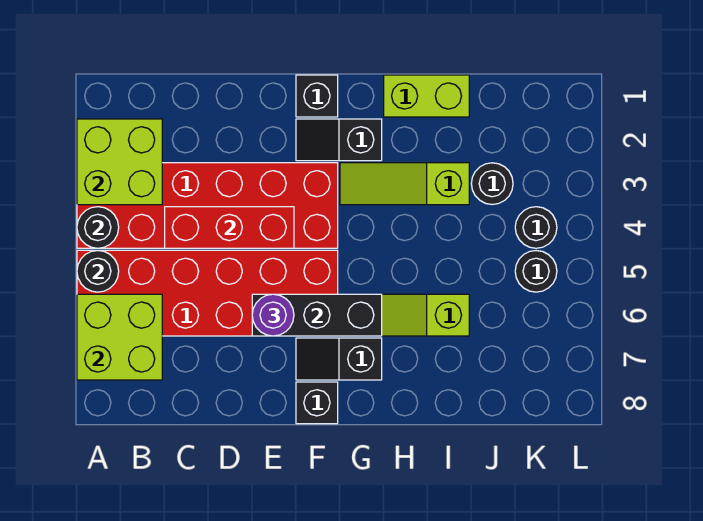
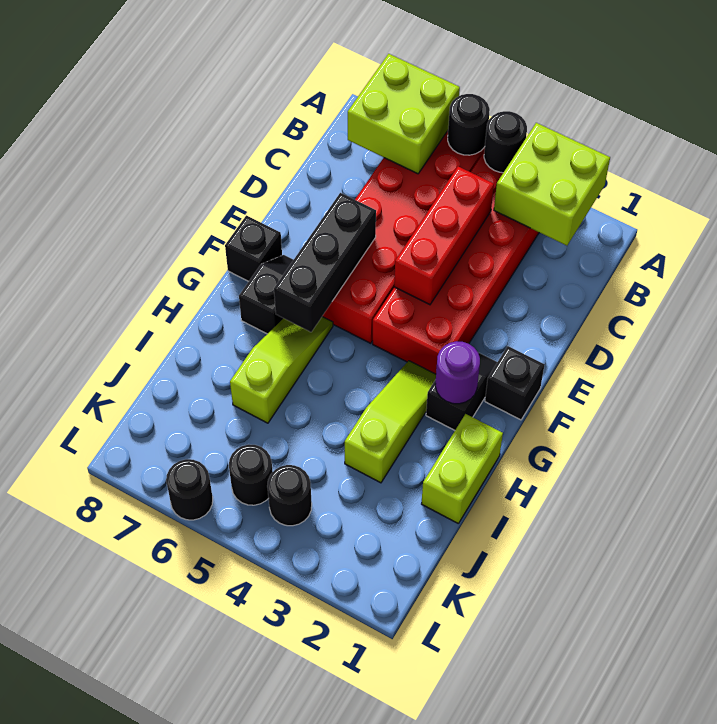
purple round brick E6 level 3 -> purple round brick G2 level 2
black round brick J3 level 1 -> black round brick L6 level 1

